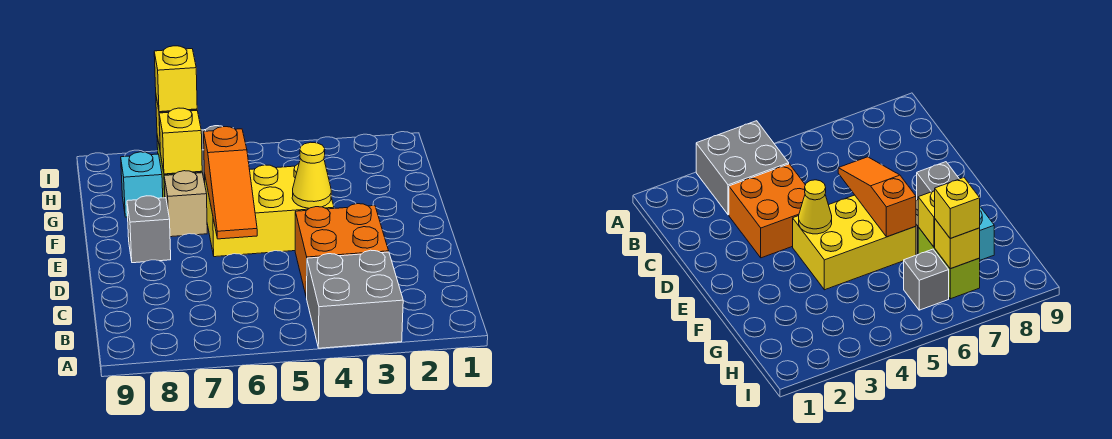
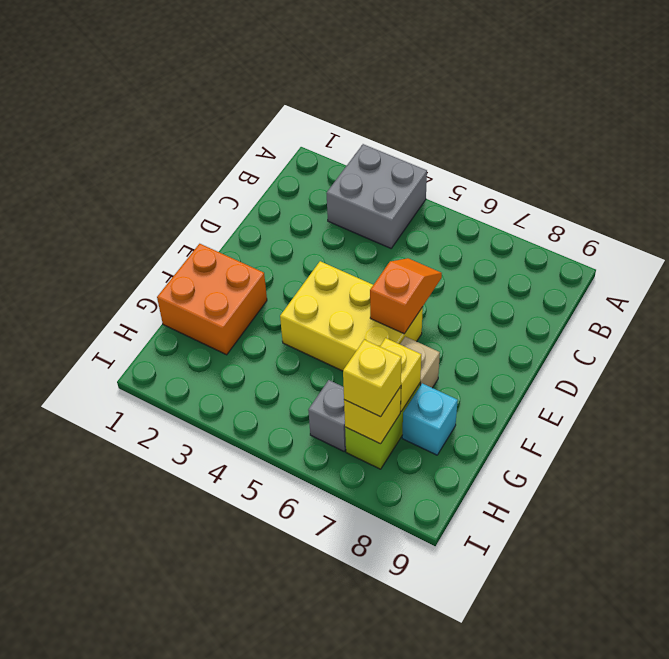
orange brick C3:D4 level 1 -> orange brick F1:G2 level 1
orange slope D6:F6 level 2 top F -> orange slope D6:E6 level 2 top E
yellow cone E4 level 2 -> none
grey brick E8 level 1 -> none

